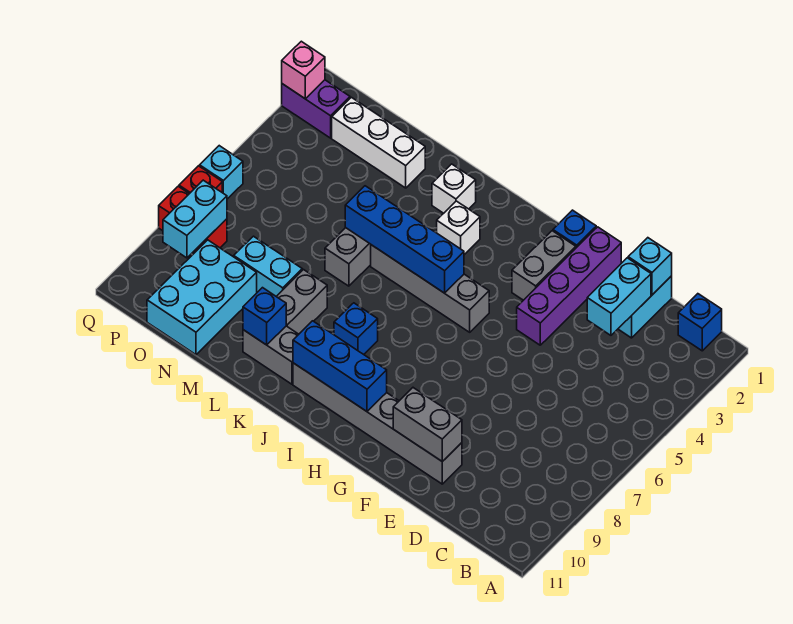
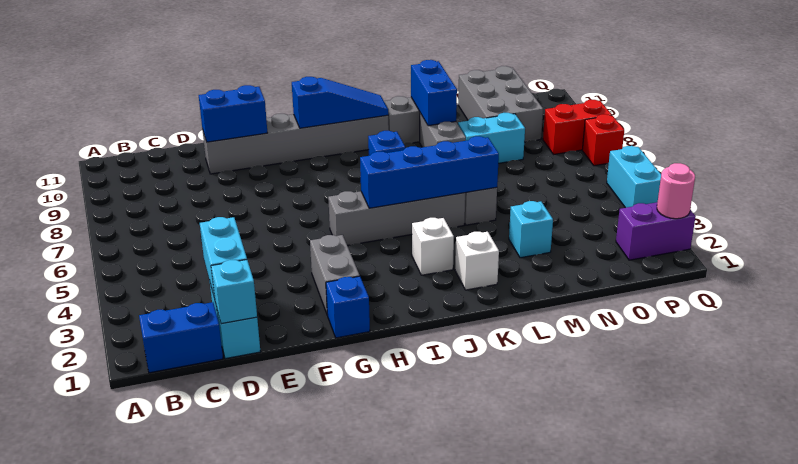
blue brick B1 level 1 -> blue brick B1:C1 level 1
grey brick E10:F10 level 2 -> blue brick E10:F10 level 2
purple brick F1:F4 level 1 -> none
blue brick H10:J10 level 2 -> blue slope H10:J10 level 2 top H
blue brick L10 level 2 -> blue brick L9:L10 level 2
white brick M2:O2 level 1 -> none
cyan brick N9:O11 level 1 -> grey brick N9:O11 level 1
cyan brick P8:P9 level 2 -> cyan brick Q4:Q5 level 1
pink brick Q2 level 2 -> pink round brick Q2 level 2
cyan brick Q6 level 1 -> cyan brick M3 level 1

